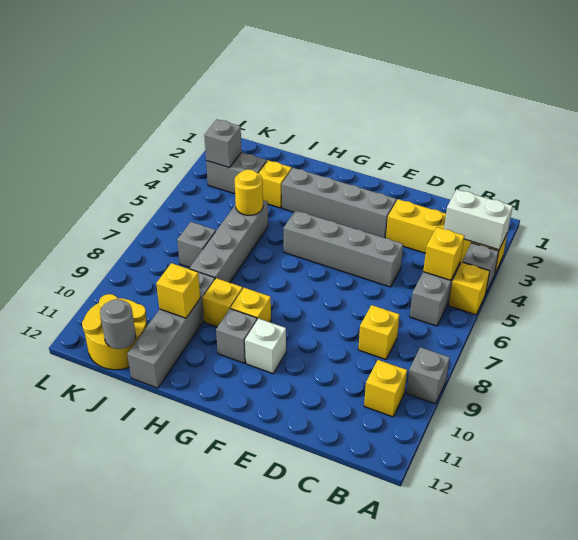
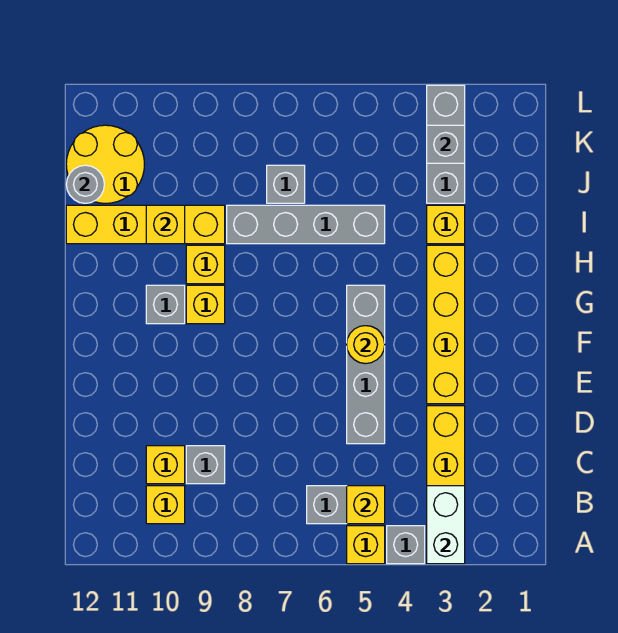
grey brick A9 level 1 -> grey brick C9 level 1
yellow brick C8 level 1 -> yellow brick C10 level 1
grey brick E3:H3 level 1 -> yellow brick E3:H3 level 1
white brick F10 level 1 -> none
yellow round brick I5 level 2 -> yellow round brick F5 level 2
grey brick I9:I12 level 1 -> yellow brick I9:I12 level 1
grey brick J3:K3 level 1 -> grey brick J3:L3 level 1

